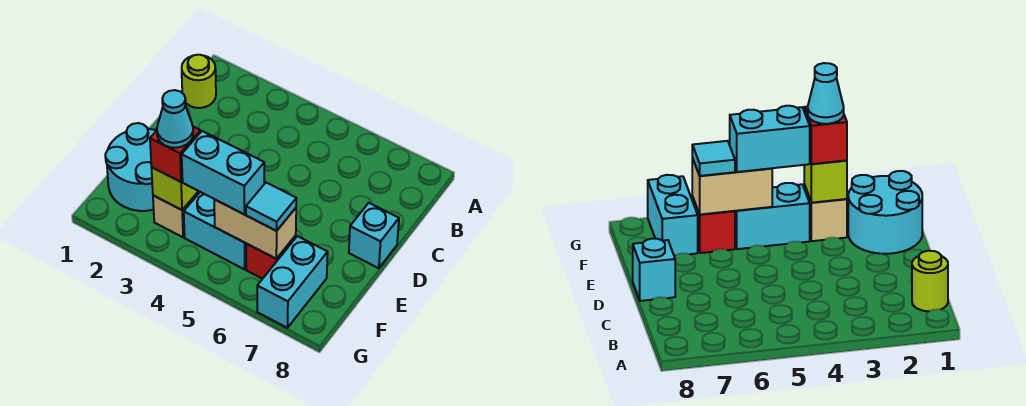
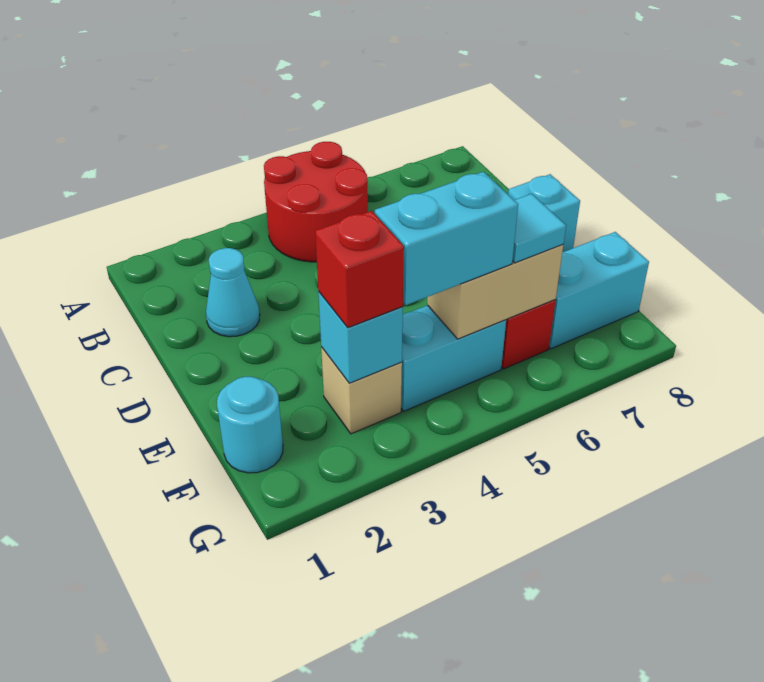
none -> red round brick A4:B5 level 1
lime round brick B1 level 1 -> none
cyan round brick E1:F2 level 1 -> cyan round brick F1 level 1
lime brick F3 level 2 -> cyan brick F3 level 2
cyan cone F3 level 4 -> cyan cone C2 level 1
cyan brick F7:G7 level 1 -> cyan brick F7:F8 level 1

